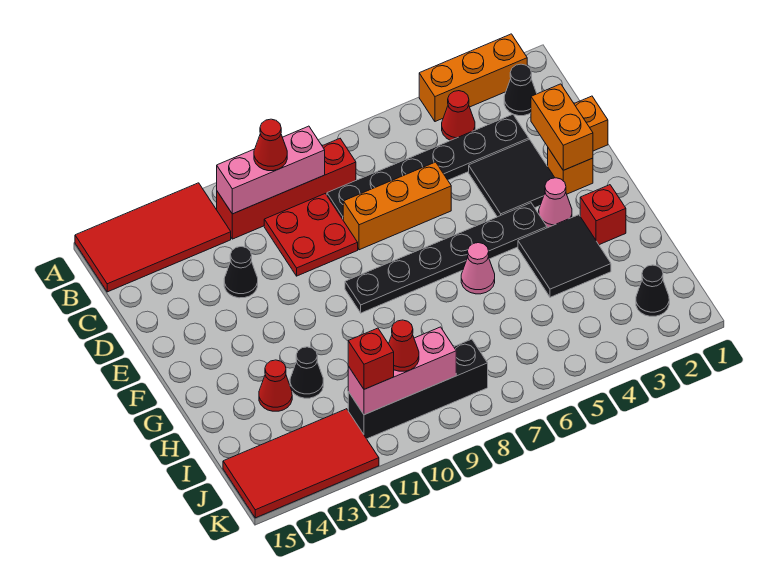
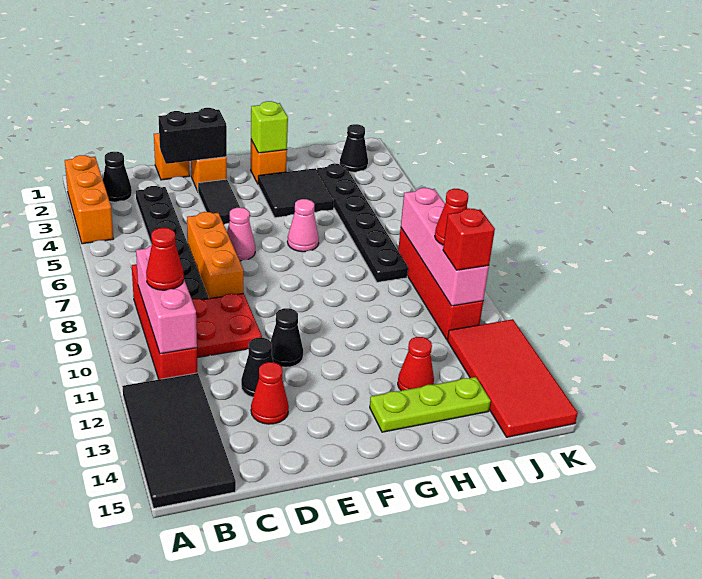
red tile A12:B15 level 1 -> black tile A12:B15 level 1
red cone B4 level 1 -> red cone D13 level 1
orange brick D2:E2 level 2 -> black brick D2:E2 level 2
black tile D3:E4 level 1 -> black tile E3:E4 level 1
pink cone F3 level 1 -> pink cone E6 level 1
black plate F4:F9 level 1 -> black plate I3:I8 level 1
red brick G2 level 1 -> orange brick G2 level 1
none -> lime brick G2 level 2
none -> lime plate G14:I14 level 1
black cone H12 level 1 -> black cone E11 level 1
black brick J8:J11 level 1 -> red brick J8:J11 level 1
pink brick J9:J11 level 2 -> pink brick J8:J11 level 2

